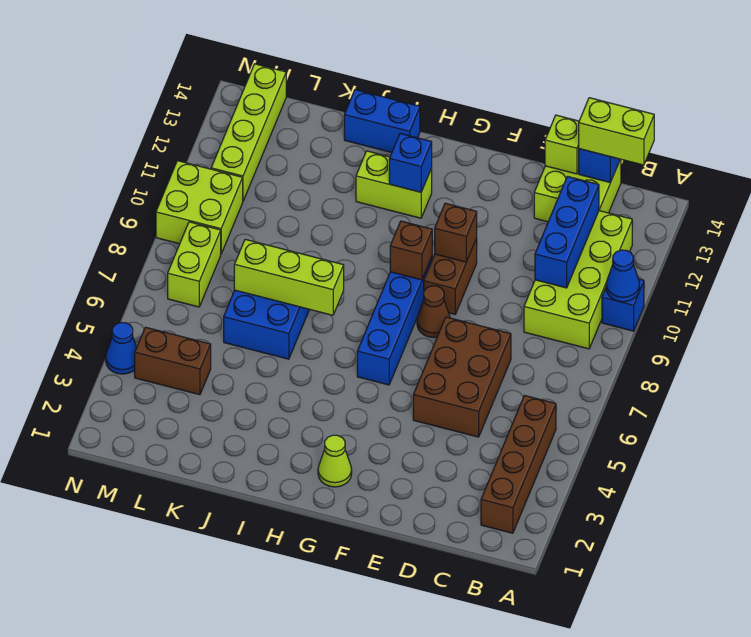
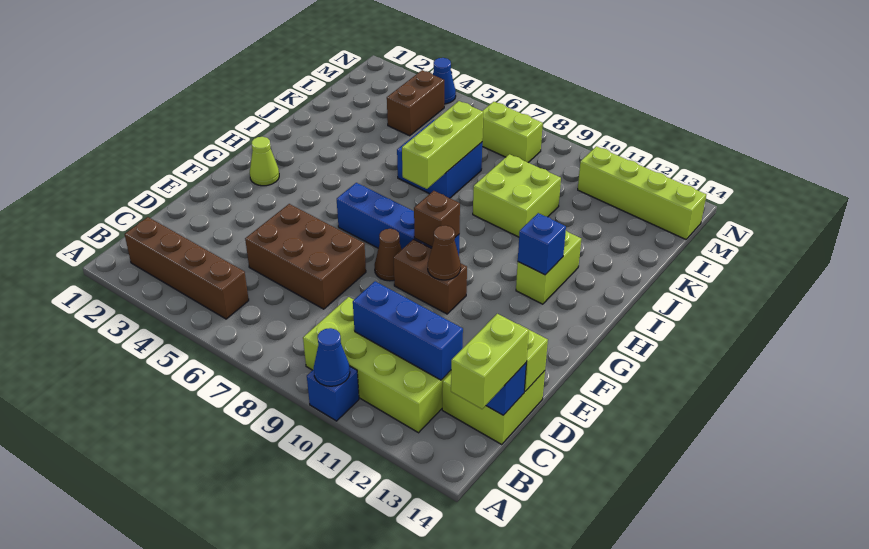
brown brick F10 level 2 -> brown cone F10 level 2
blue brick I14:J14 level 1 -> none
lime brick M9:N10 level 1 -> lime brick J9:K10 level 1

